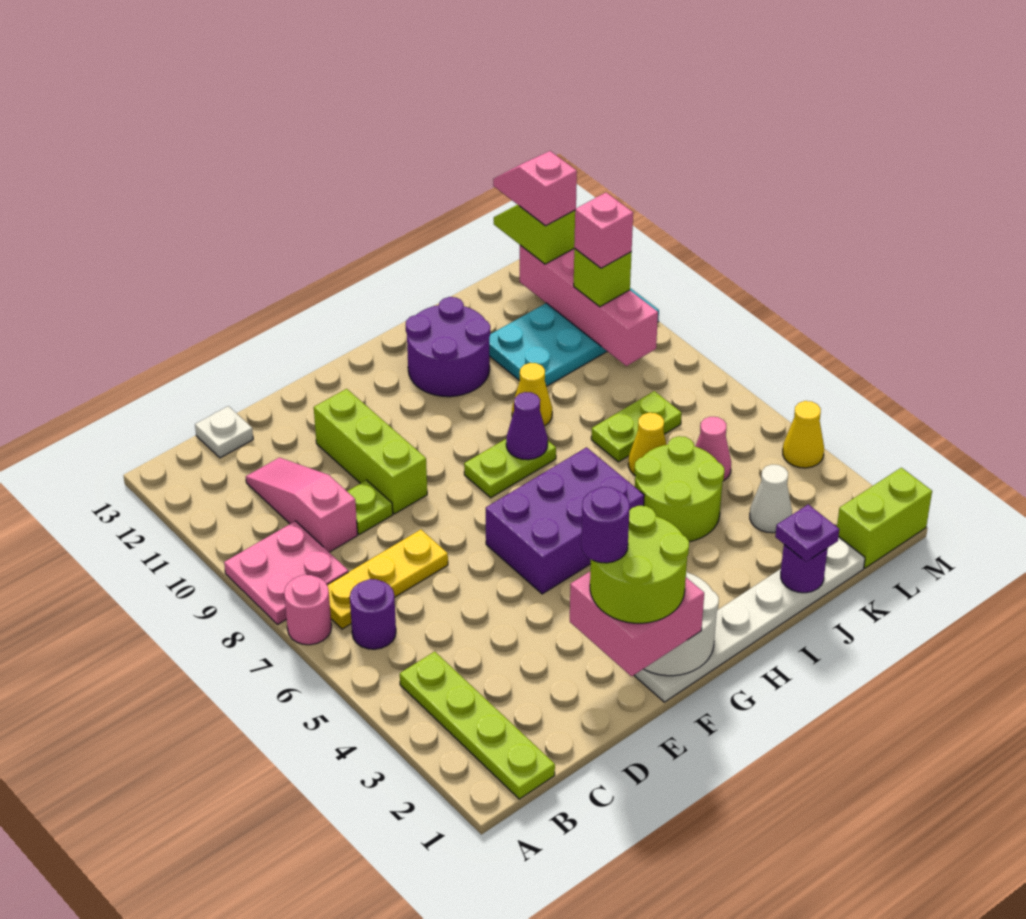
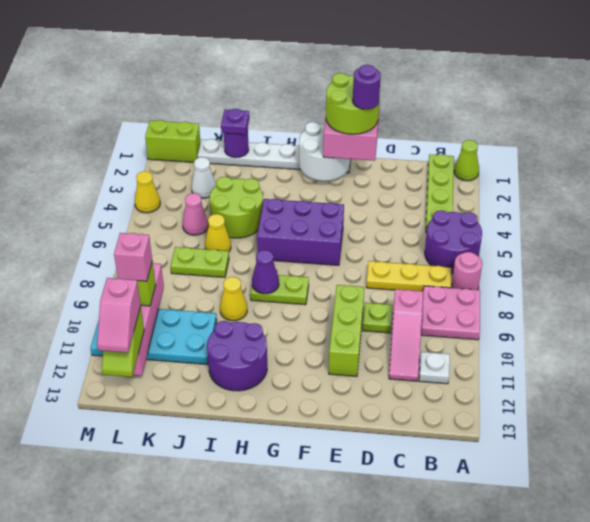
none -> lime cone A1 level 1
purple round brick B6 level 1 -> purple round brick A5:B6 level 1
white plate C13 level 1 -> white plate B11 level 1

